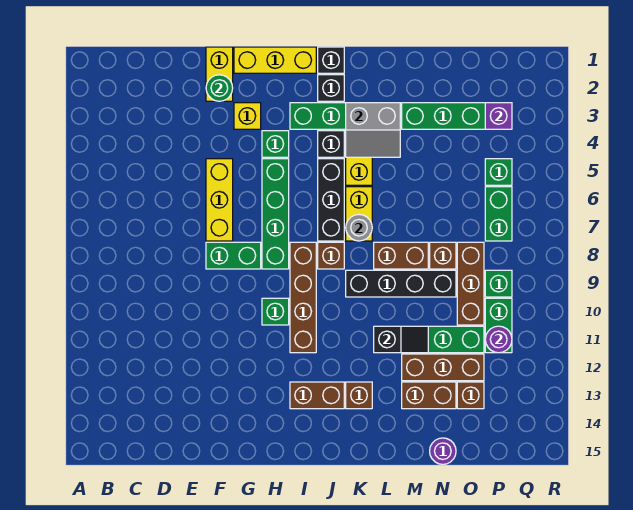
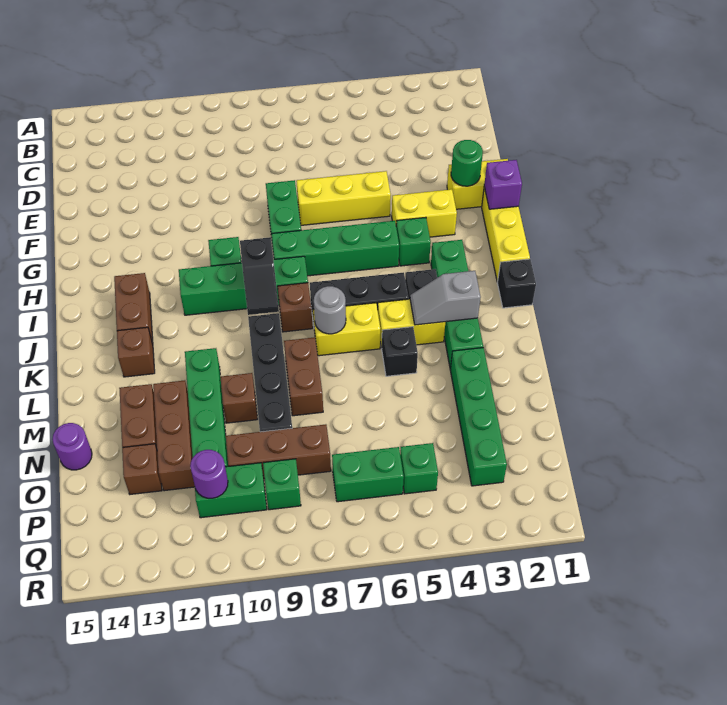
yellow brick G3 level 1 -> yellow brick G3:G4 level 1
brown brick I8:I11 level 1 -> green brick I8:I11 level 1
black brick J2 level 1 -> black brick L5 level 1
grey slope K3:L4 level 2 top 3 -> grey slope K3:K4 level 2 top 3
black slope L11:M11 level 2 top L -> black slope I9:J9 level 2 top I
brown brick N8 level 1 -> brown brick M10 level 1
purple brick P3 level 2 -> purple brick G1 level 2

